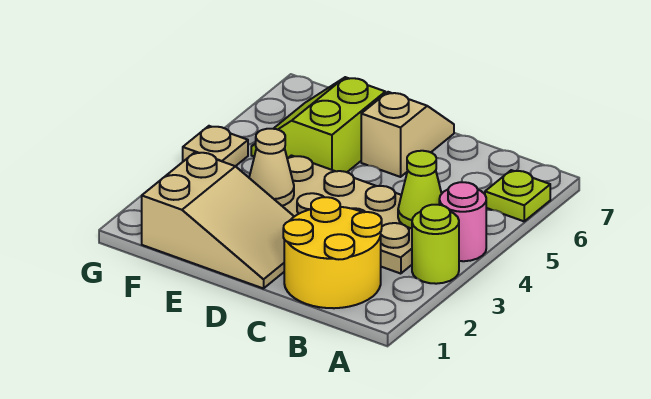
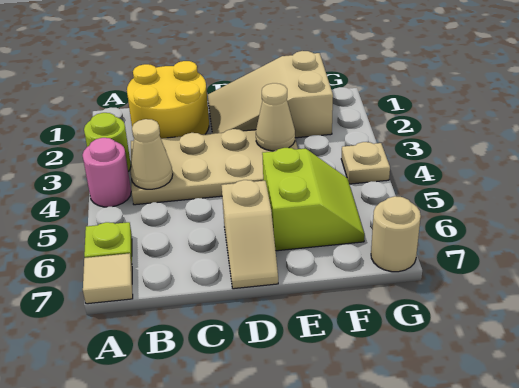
none -> tan tile A7 level 1
lime cone B4 level 2 -> tan cone B4 level 2
none -> tan round brick G7 level 1

